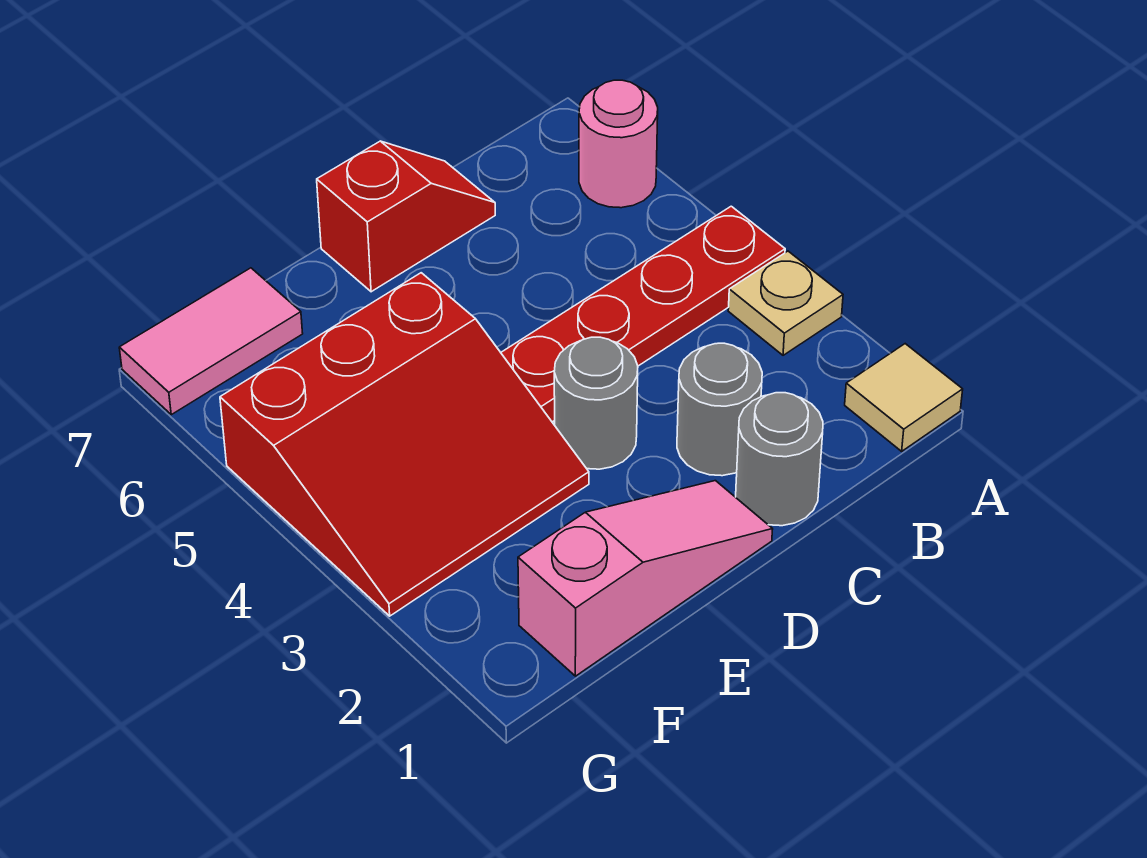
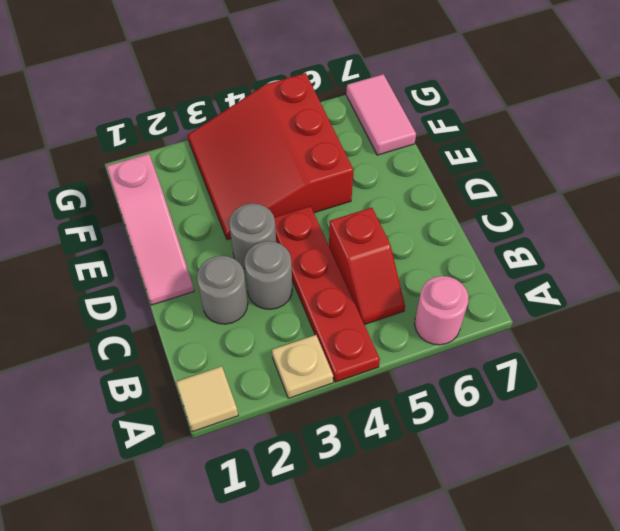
grey round brick C1 level 1 -> grey round brick C3 level 1
red slope C7:D7 level 1 top D -> red slope B5:C5 level 1 top C

